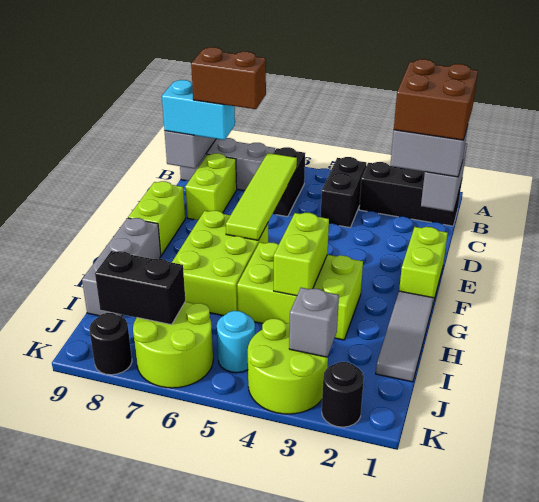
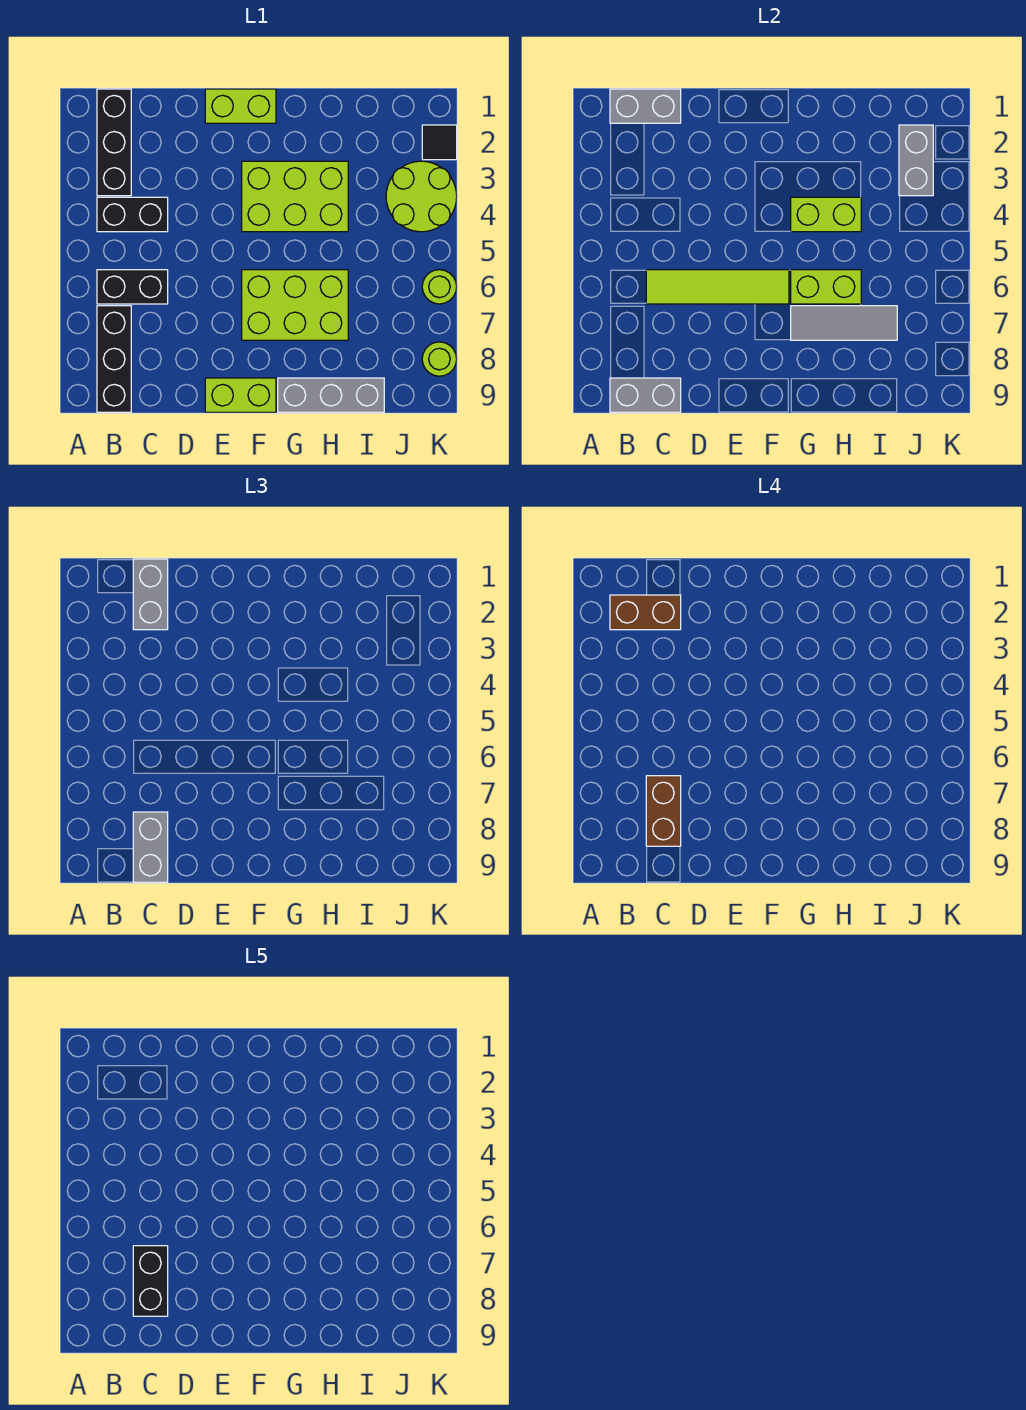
brown brick B1:C2 level 4 -> brown brick B2:C2 level 4
grey brick B7:B9 level 1 -> black brick B7:B9 level 1
lime brick C8:D8 level 1 -> lime brick G6:H6 level 2
cyan brick C8:C9 level 3 -> grey brick C8:C9 level 3
grey tile G1:I1 level 1 -> grey tile G7:I7 level 2
lime brick G3:H5 level 1 -> lime brick F3:H4 level 1
grey brick J3 level 2 -> grey brick J2:J3 level 2
cyan round brick J5 level 1 -> none
lime round brick J6:K7 level 1 -> lime round brick K6 level 1
black brick J7:J8 level 2 -> black brick C7:C8 level 5
black round brick K2 level 1 -> black tile K2 level 1
black round brick K8 level 1 -> lime round brick K8 level 1

